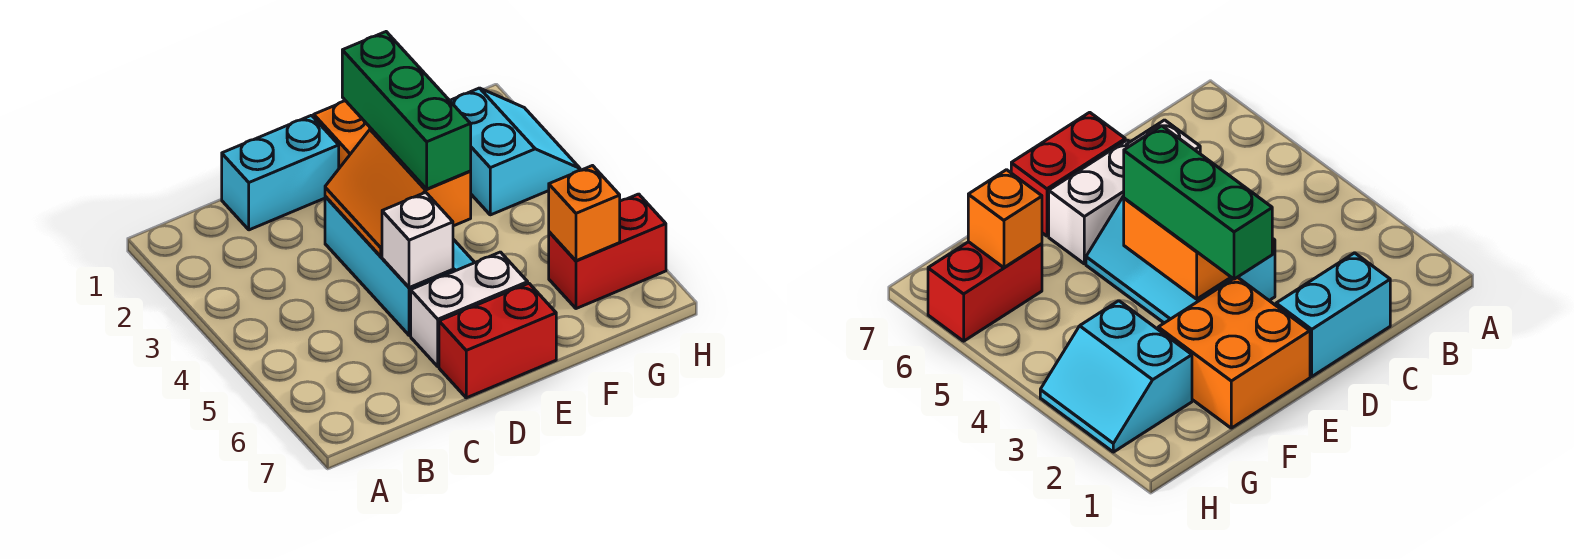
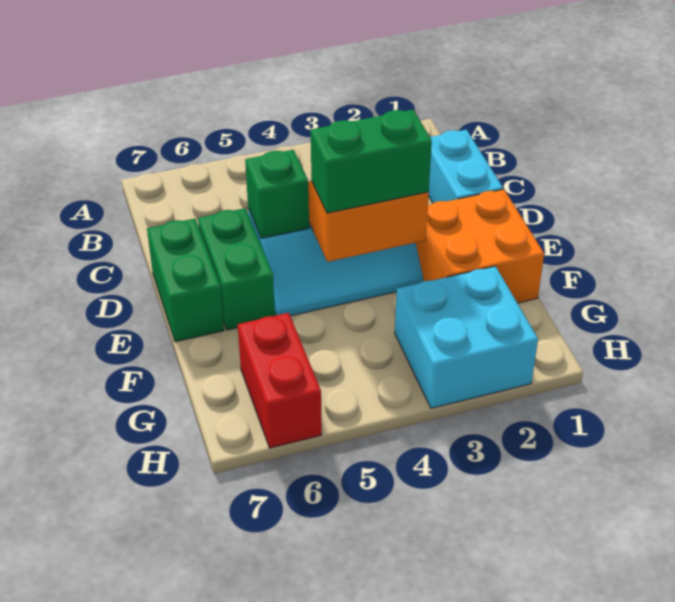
white brick D5 level 2 -> green brick D5 level 2
white brick D6:E6 level 1 -> green brick D6:E6 level 1
red brick D7:E7 level 1 -> green brick D7:E7 level 1
green brick E2:E4 level 3 -> green brick E3:E4 level 3
cyan slope G2:H3 level 1 top G -> cyan brick G2:H3 level 1
orange brick G6 level 2 -> none

